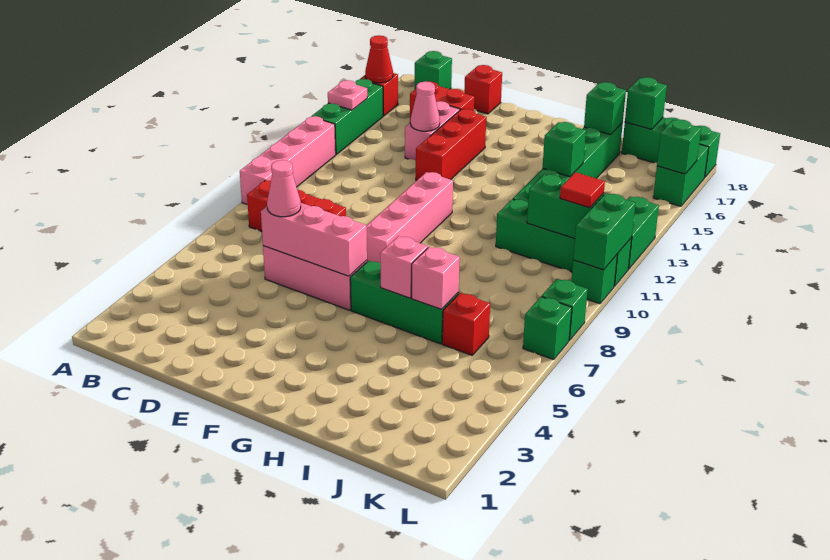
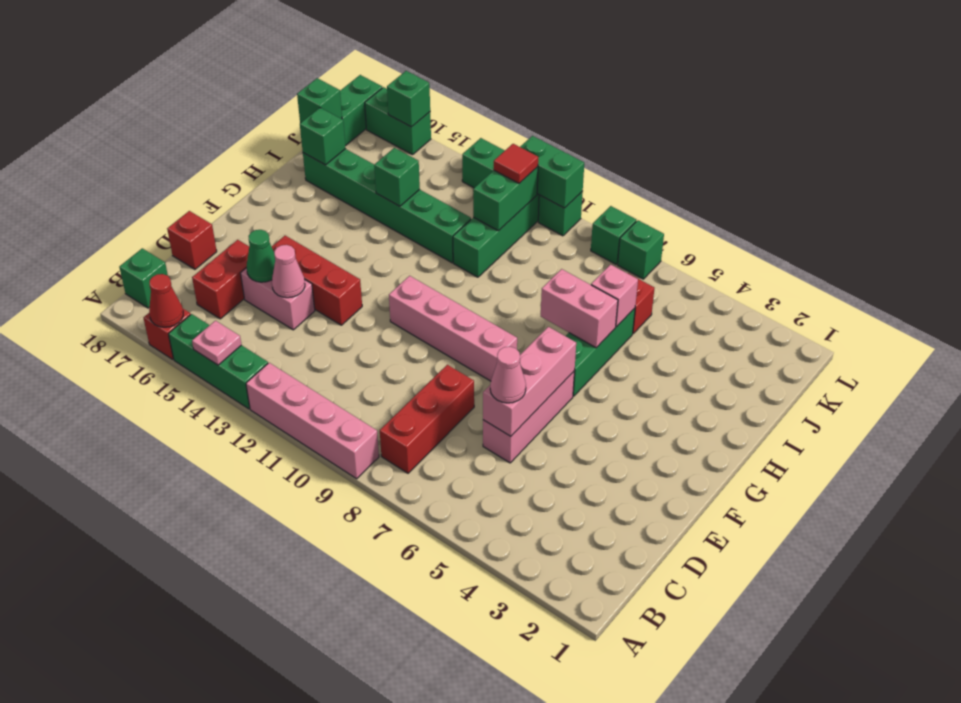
none -> green cone D15 level 2
pink brick H6 level 2 -> pink brick H6:H7 level 2

